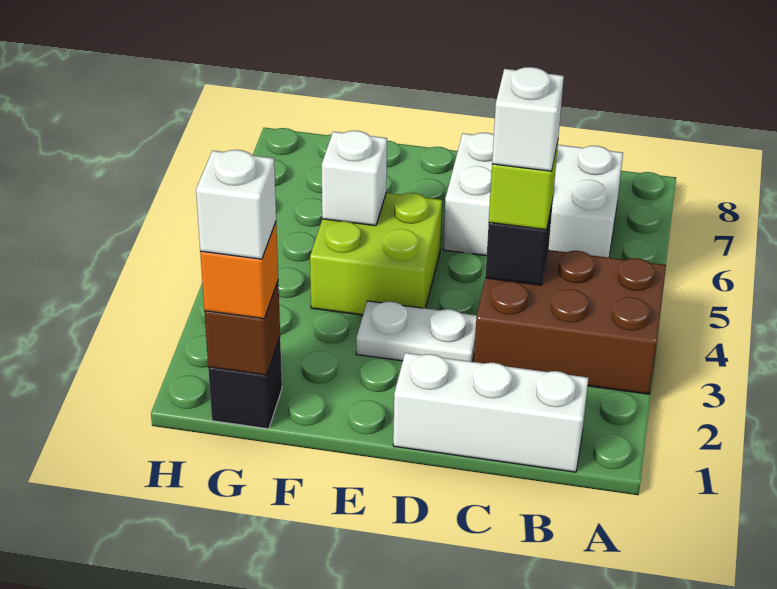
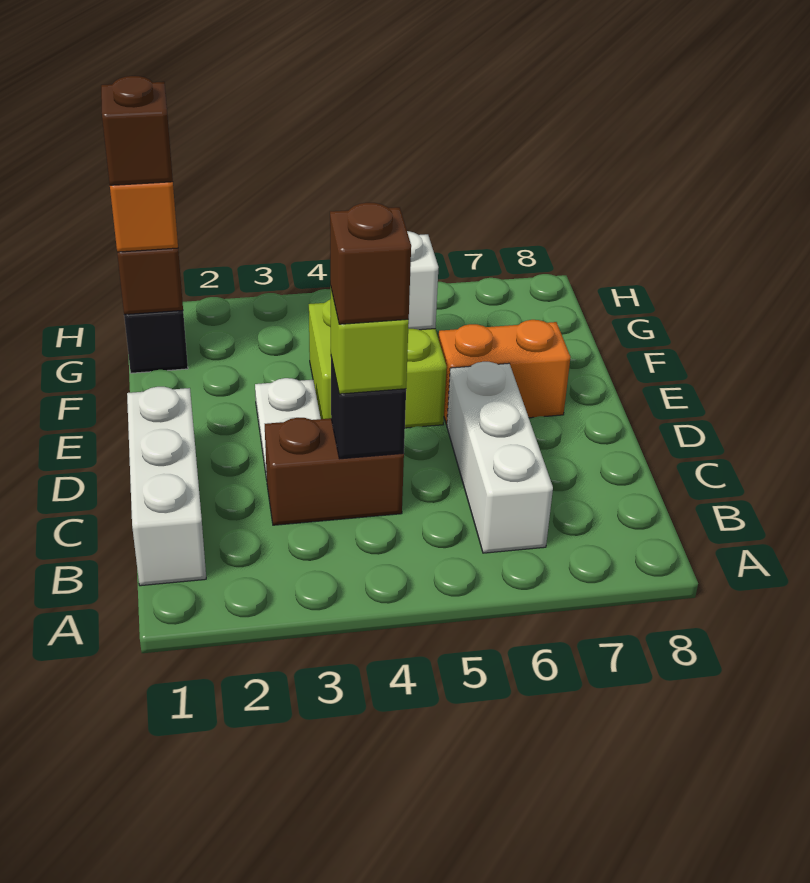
brown brick A3:C4 level 1 -> brown brick C3:C4 level 1
white brick B6:D7 level 1 -> white brick B6:D6 level 1
white brick C4 level 4 -> brown brick C4 level 4
none -> orange brick E6:E7 level 1
white brick G1 level 4 -> brown brick G1 level 4

